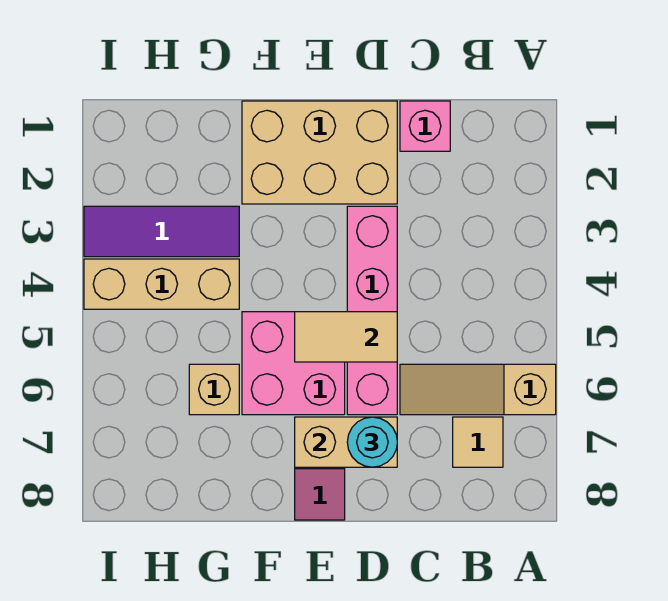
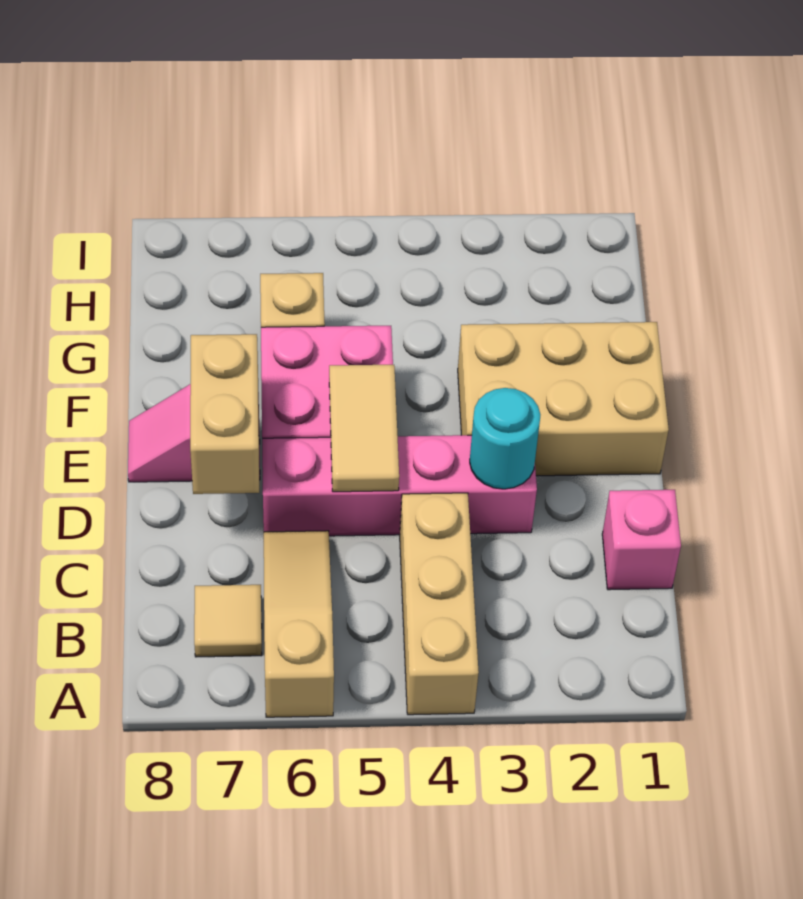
tan brick D1:F2 level 1 -> tan brick E1:F3 level 1
cyan round brick D7 level 3 -> cyan round brick D3 level 2
purple tile G3:I3 level 1 -> none
tan brick G4:I4 level 1 -> tan brick A4:C4 level 1

